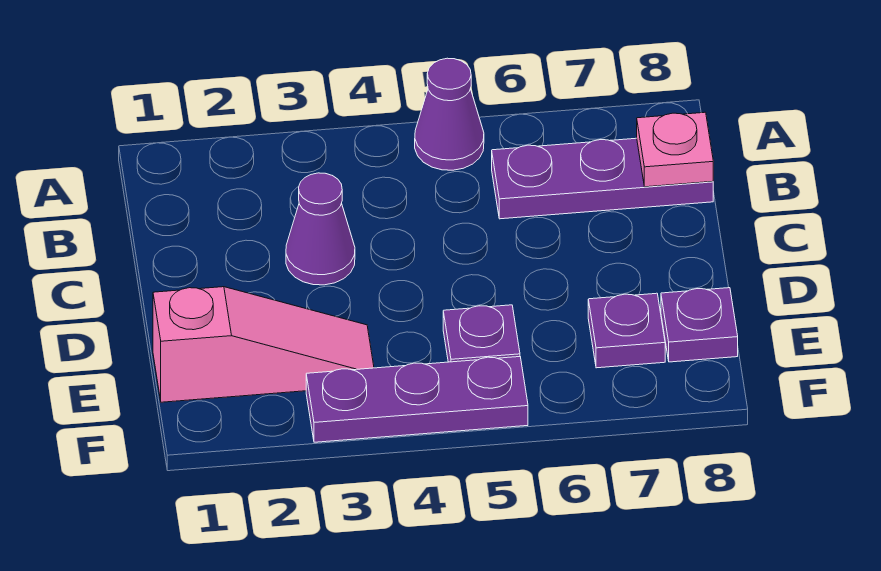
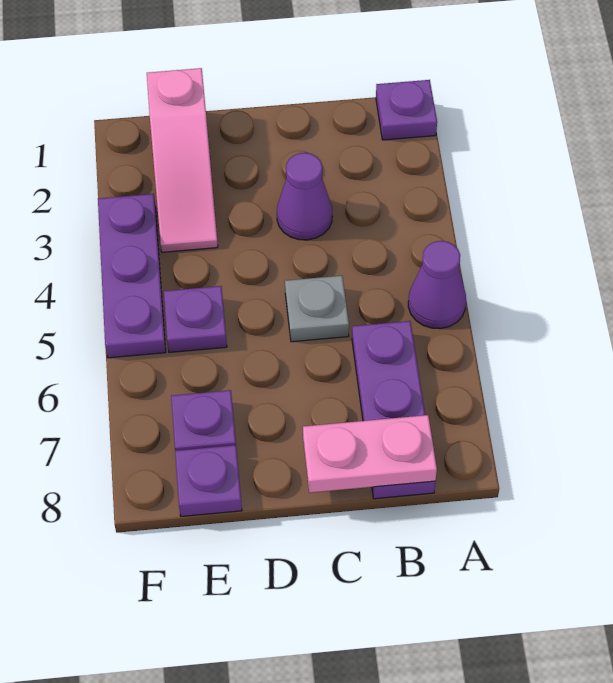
none -> purple plate A1 level 1
pink plate B8 level 2 -> pink plate B8:C8 level 2
none -> grey plate C5 level 1

